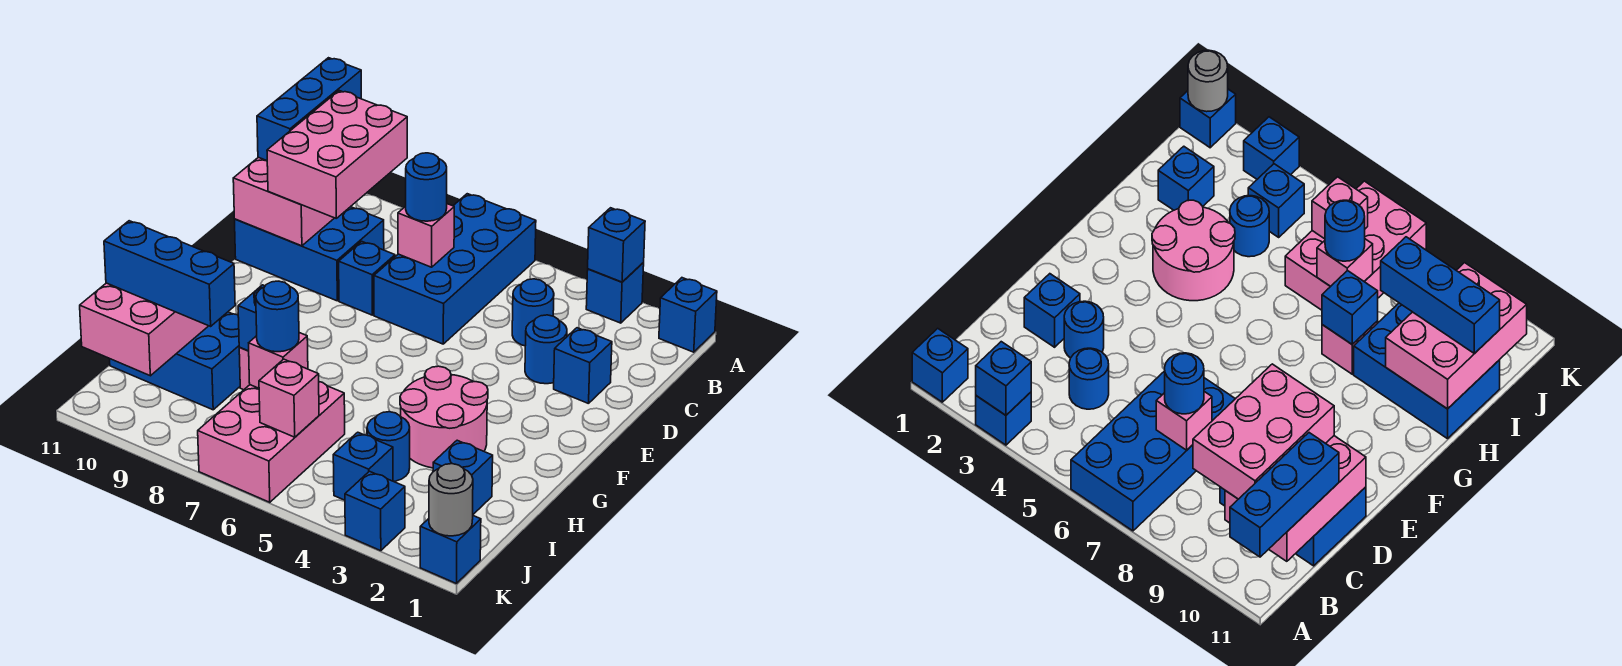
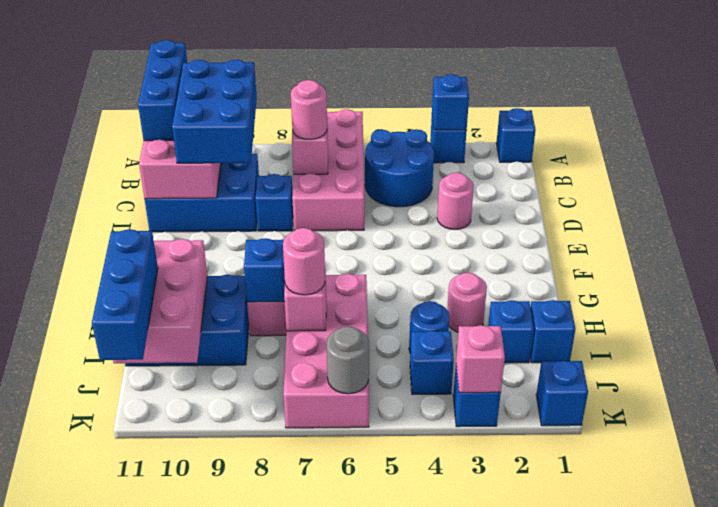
blue brick A6:D7 level 1 -> pink brick A6:D7 level 1
pink brick B9:D10 level 3 -> blue brick B9:D10 level 3
blue round brick C4 level 1 -> blue round brick B4:C5 level 1
blue round brick C7 level 3 -> pink round brick C7 level 3
blue brick D2 level 1 -> blue brick I1 level 1
blue round brick D3 level 1 -> pink round brick D3 level 1
pink round brick G3:H4 level 1 -> pink round brick H3 level 1
pink brick I6:K7 level 1 -> pink brick H6:K7 level 1
blue round brick I7 level 3 -> pink round brick I7 level 3
blue brick I9:I11 level 3 -> blue brick I11:K11 level 3
pink brick J6 level 2 -> pink brick K3 level 2
grey round brick K1 level 2 -> grey round brick K6 level 2

